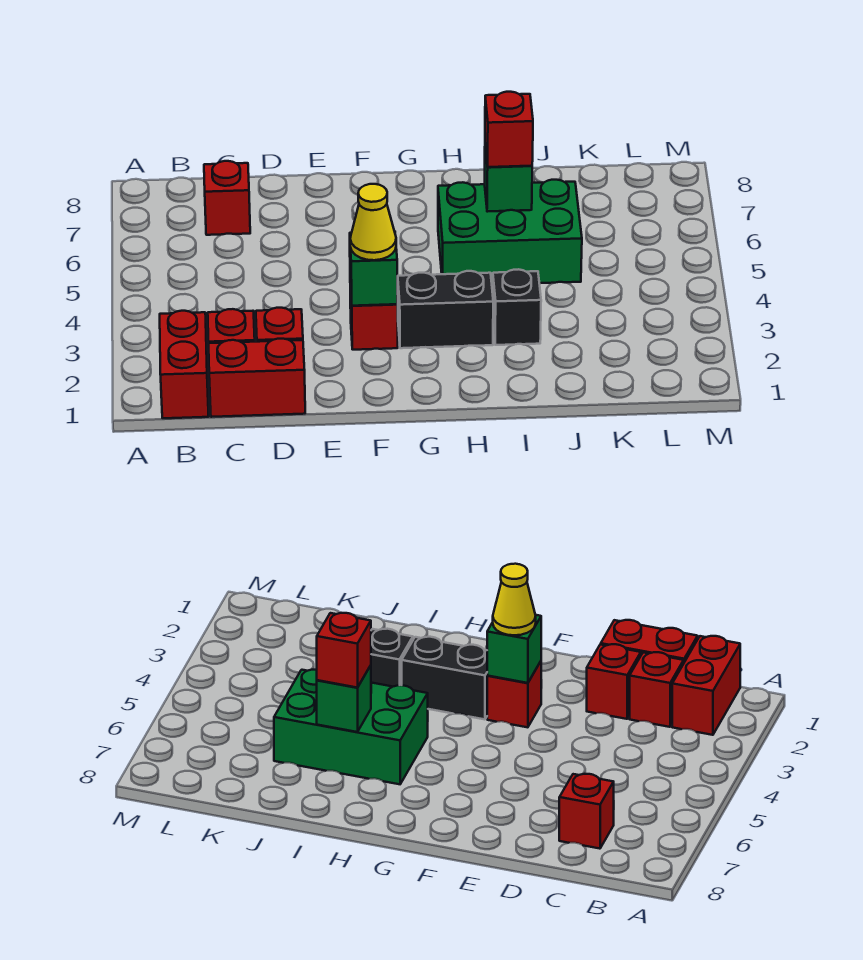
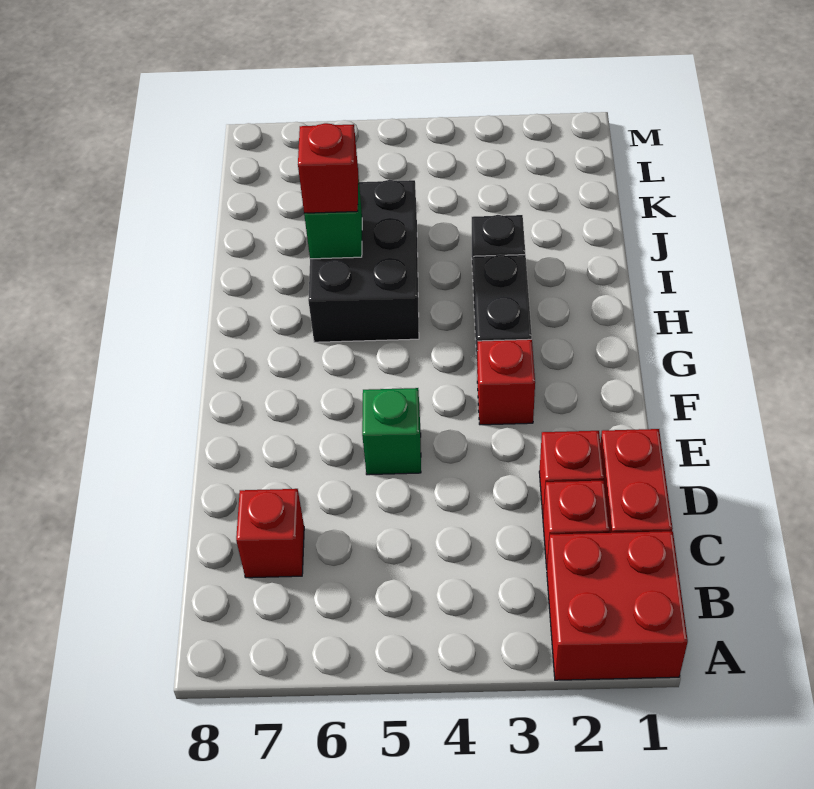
red brick B1:B2 level 1 -> red brick A1:B2 level 1
green brick F3 level 2 -> green brick E5 level 1
yellow cone F3 level 3 -> none
green brick H5:J6 level 1 -> black brick H5:J6 level 1

